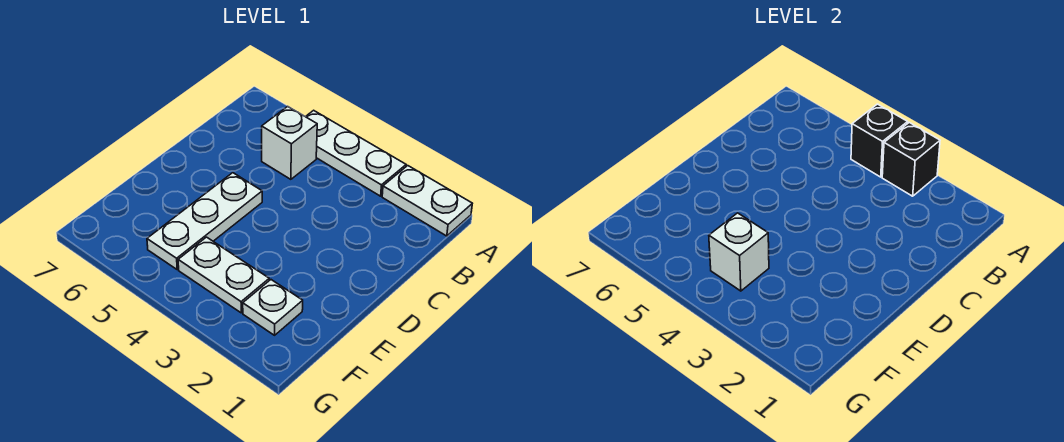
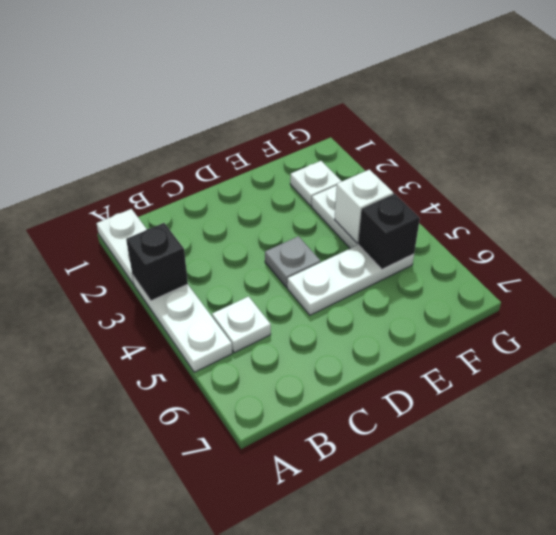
black brick A4 level 2 -> black brick F5 level 2
white brick B5 level 1 -> white plate B5 level 1
none -> grey plate D4 level 1

